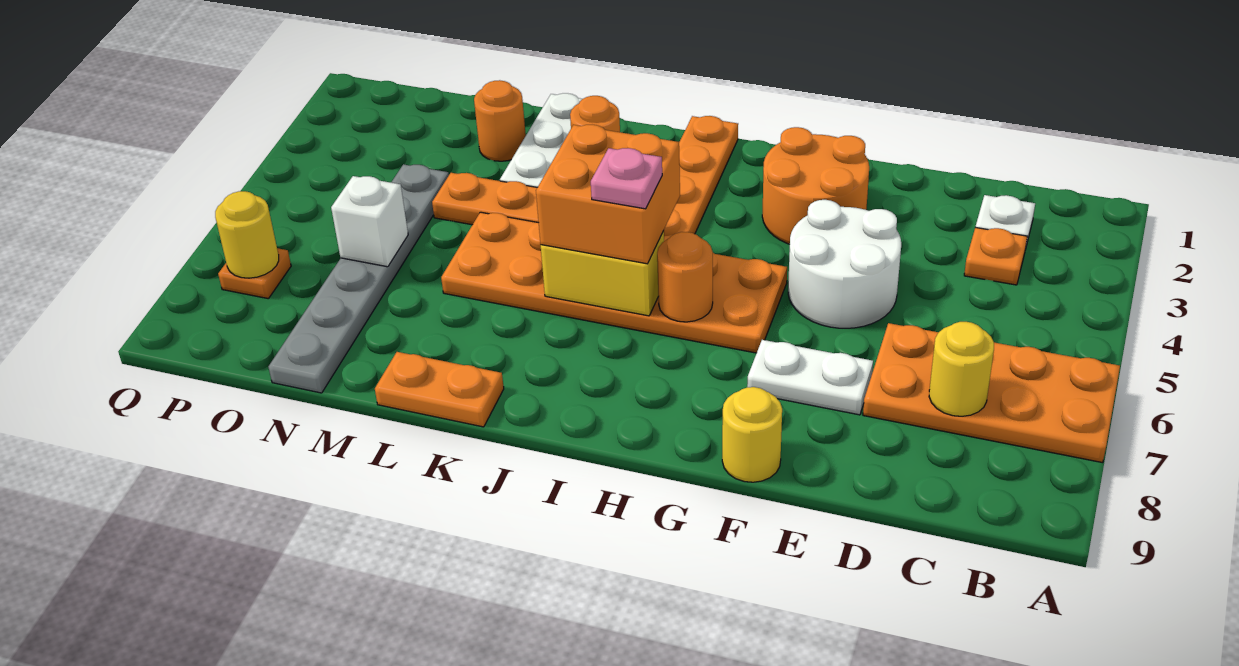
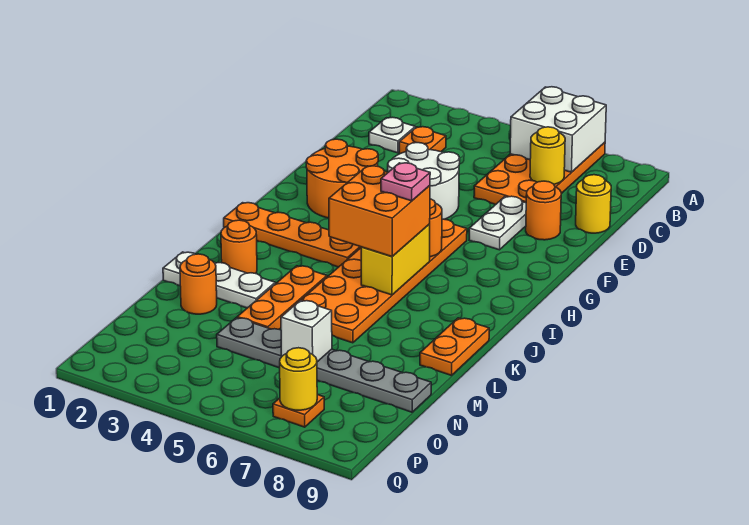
none -> white brick A6:B7 level 2
none -> orange round brick E8 level 1
yellow round brick F9 level 1 -> yellow round brick D9 level 1

